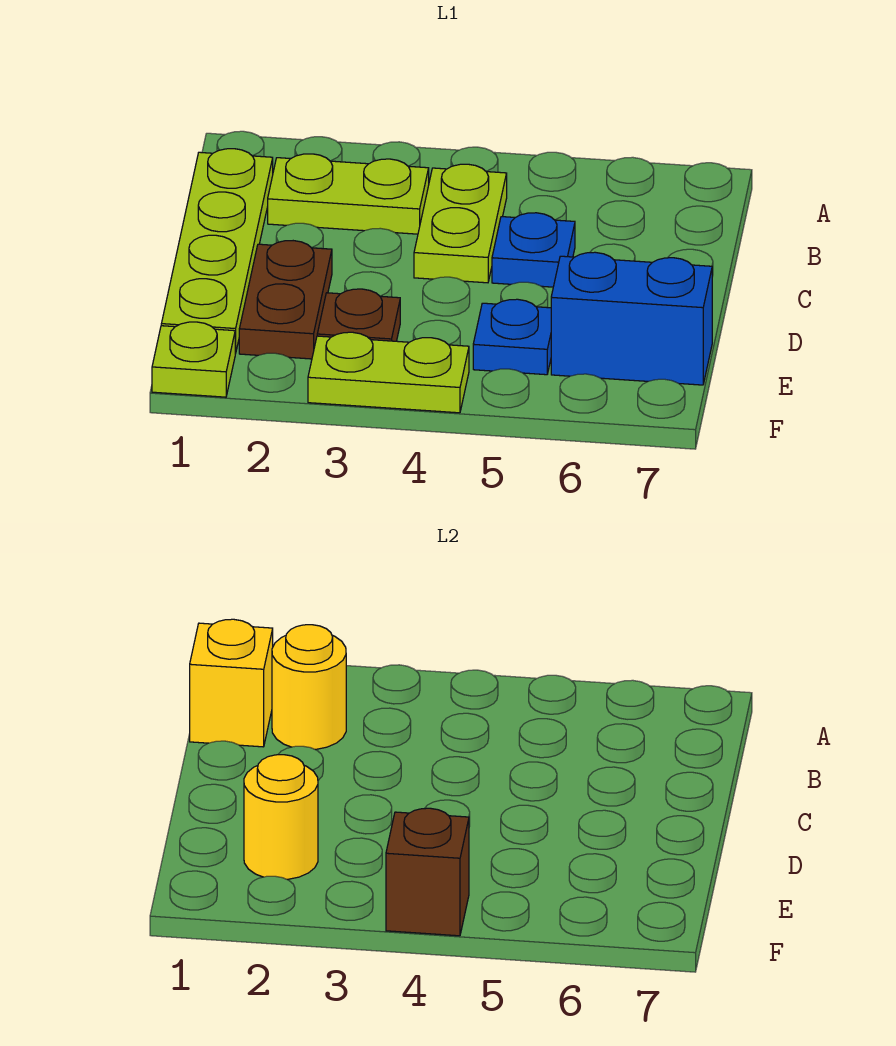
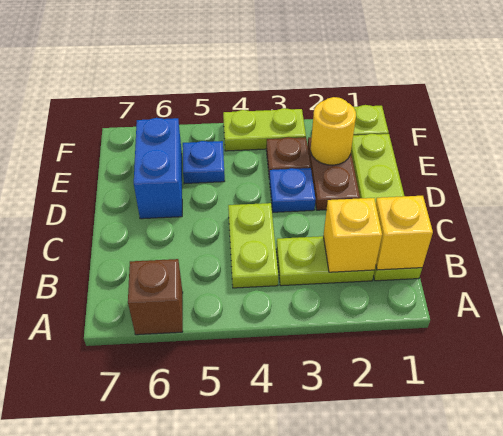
yellow round brick B2 level 2 -> yellow brick B2 level 2
blue plate C5 level 1 -> blue plate D3 level 1
blue brick E6:E7 level 1 -> blue brick D6:E6 level 1
brown brick F4 level 2 -> brown brick A6 level 1

